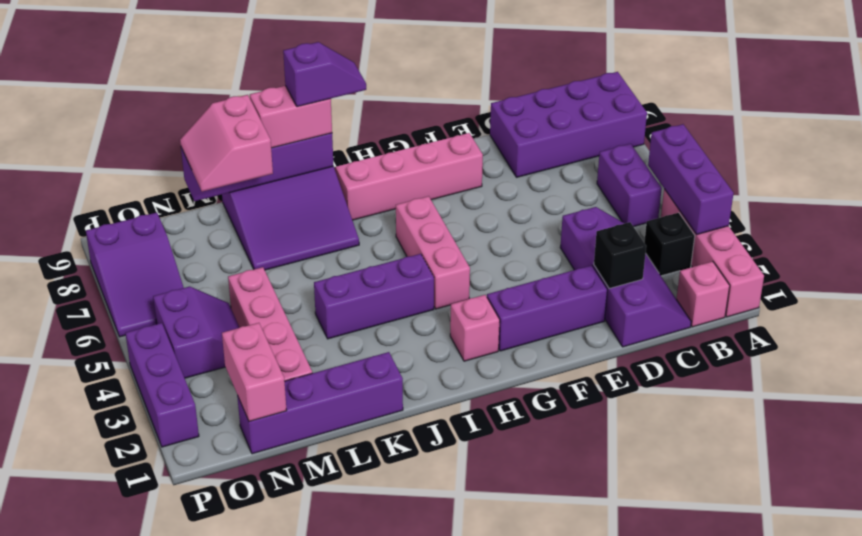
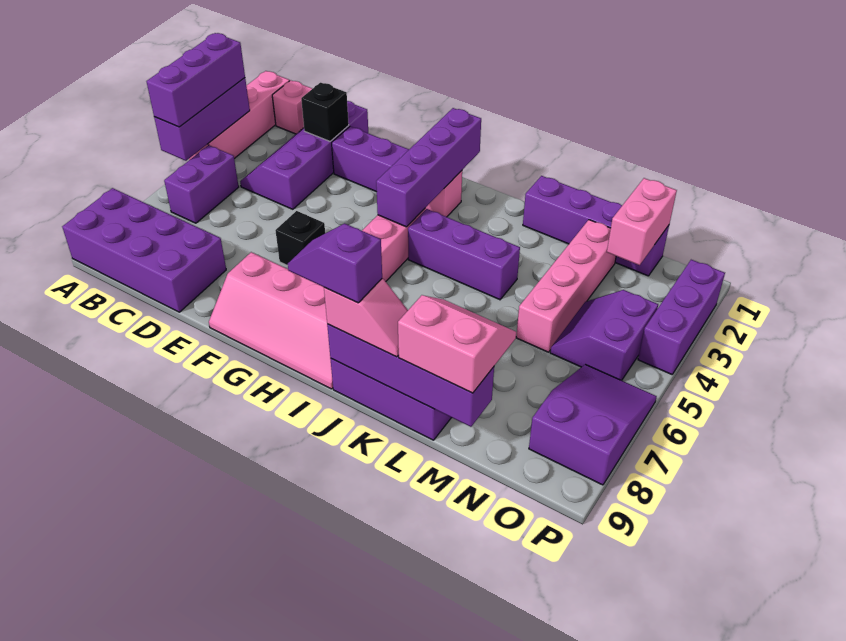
none -> purple brick A3:A5 level 3
black brick B3 level 1 -> black brick F6 level 1
none -> purple brick H1:H4 level 2
pink brick J9:K9 level 3 -> pink slope J9:K9 level 3 top J
pink slope L8:M9 level 3 top L -> pink slope L8:M9 level 3 top 9

